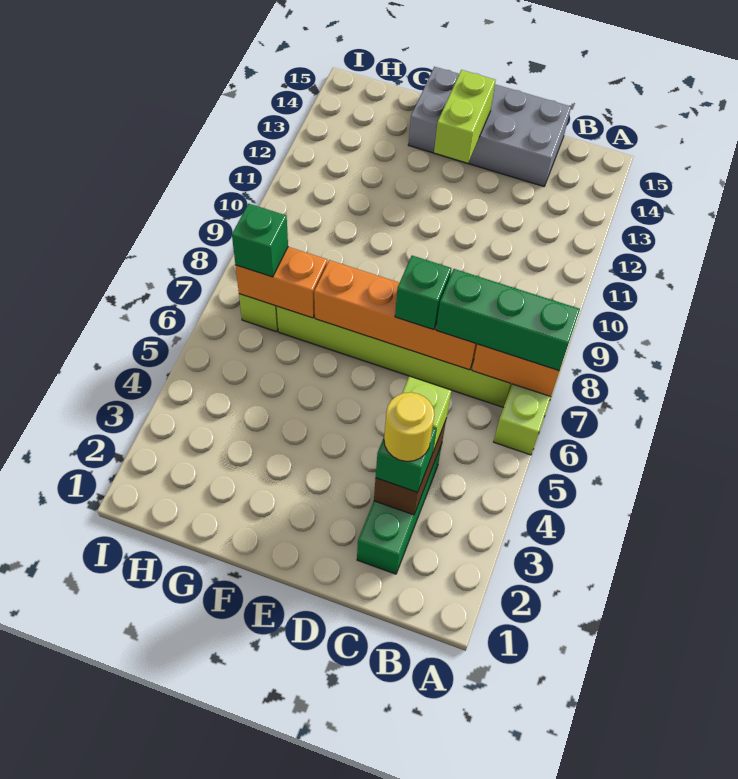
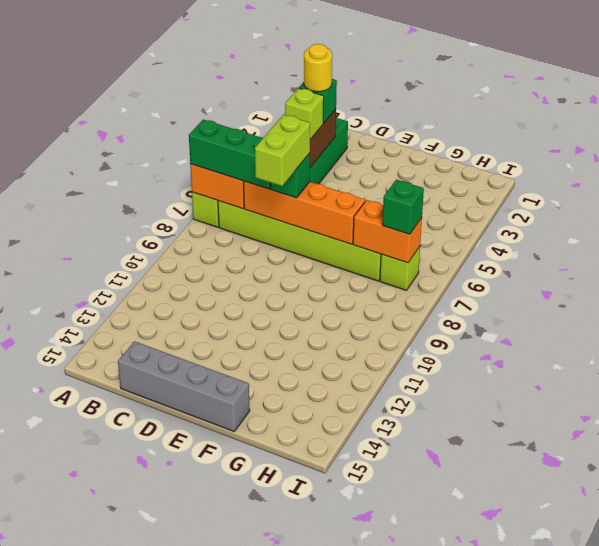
grey brick C14:F15 level 1 -> grey brick C15:F15 level 1
lime brick E13:E14 level 2 -> lime brick D7:D8 level 4

